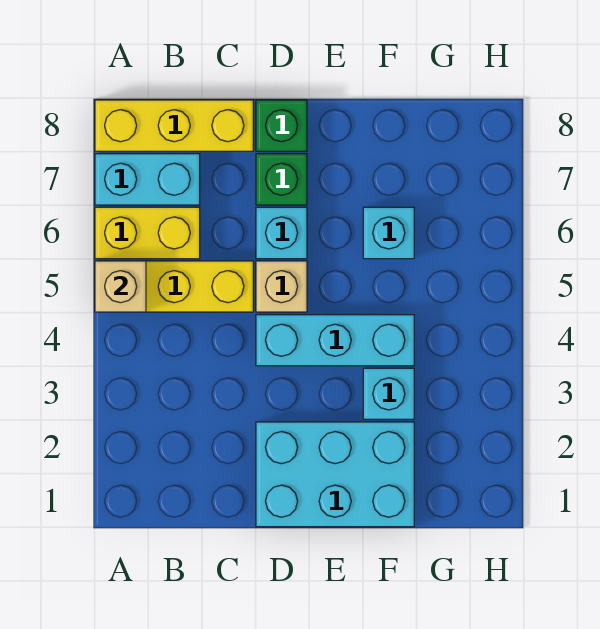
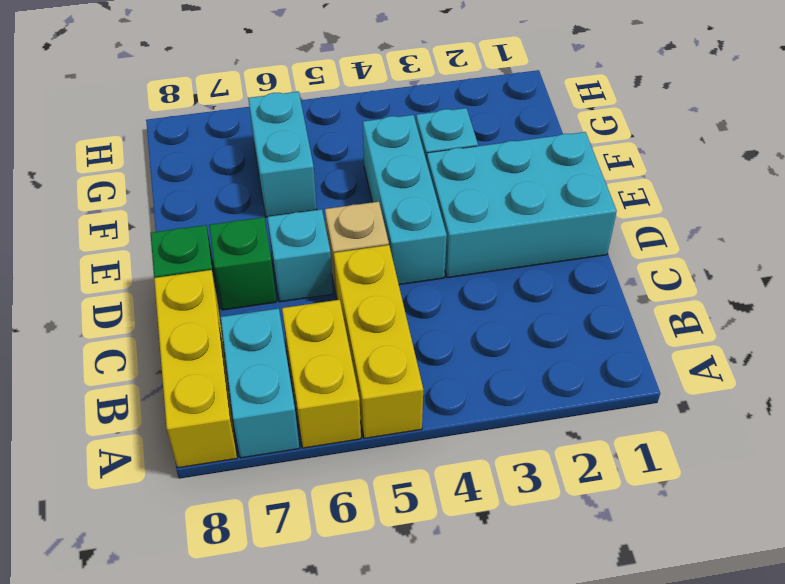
tan brick A5 level 2 -> none
cyan brick D1:F2 level 1 -> cyan brick D1:E3 level 1
cyan brick F6 level 1 -> cyan brick F6:G6 level 1

